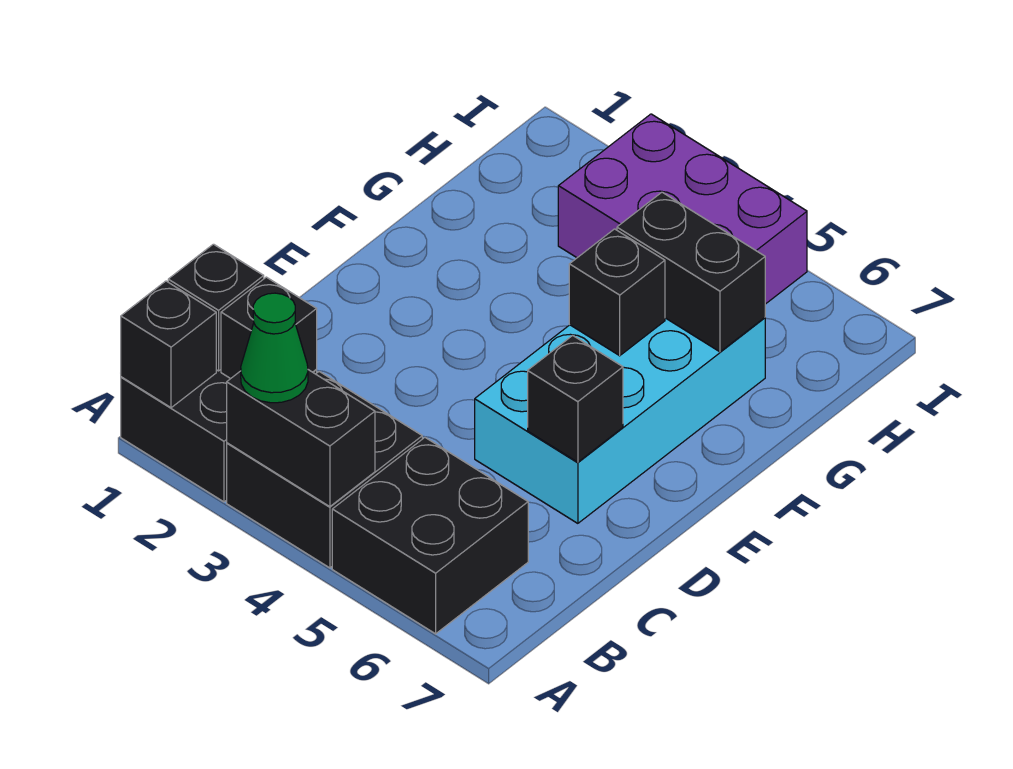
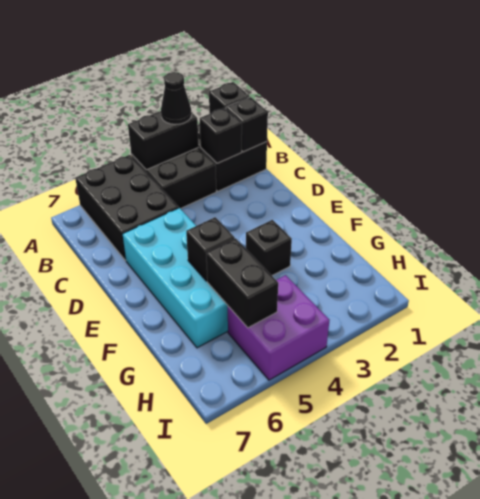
green cone A3 level 3 -> black cone A3 level 3
black brick A5:B6 level 1 -> black brick A5:C6 level 1
black brick D6 level 2 -> black brick F3 level 1
black brick G5:G6 level 2 -> black brick G5:H5 level 2
purple brick H3:I5 level 1 -> purple brick H4:I5 level 1

